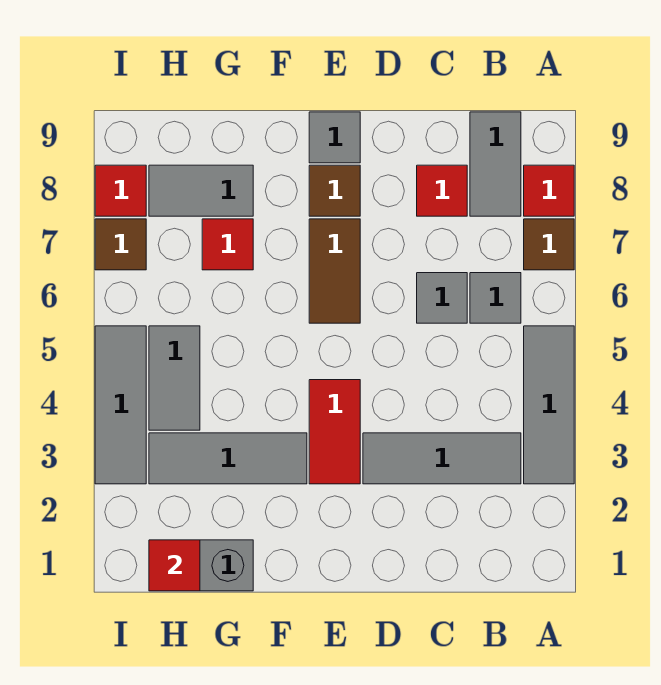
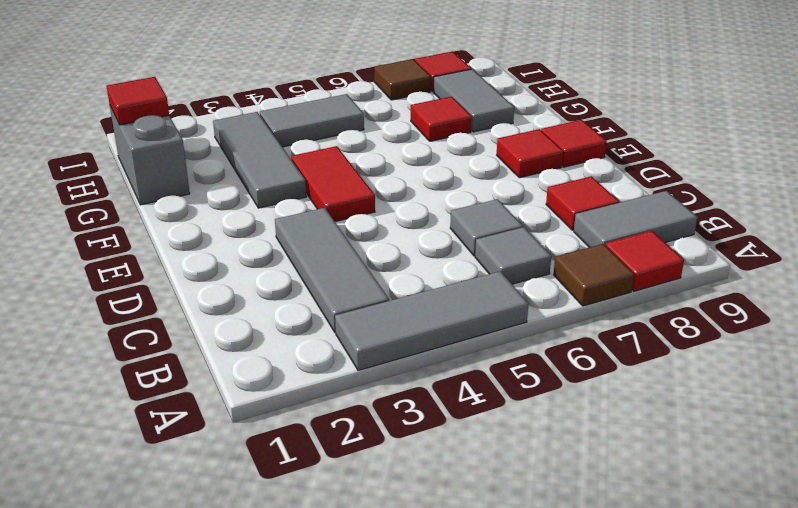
red tile E3:E4 level 1 -> red tile E4:F4 level 1
brown tile E6:E7 level 1 -> none
brown tile E8 level 1 -> red tile E8 level 1
grey tile E9 level 1 -> red tile E9 level 1
grey tile I3:I5 level 1 -> none

